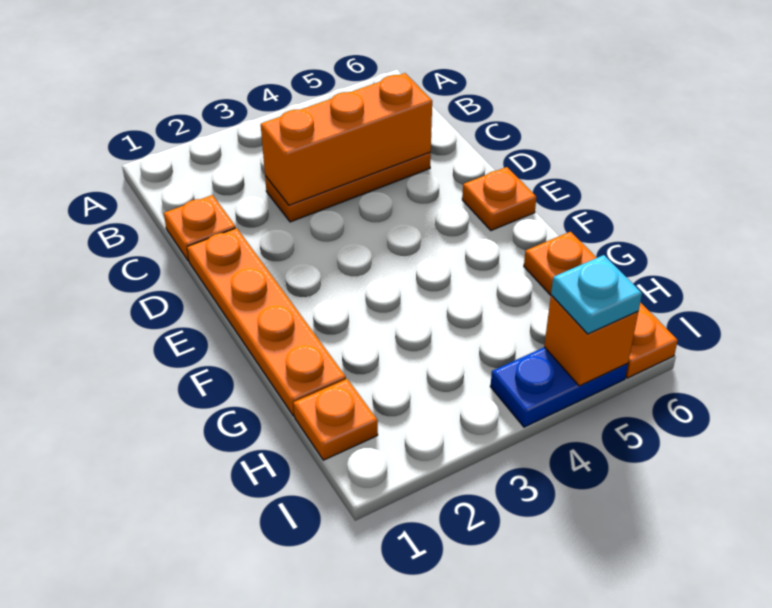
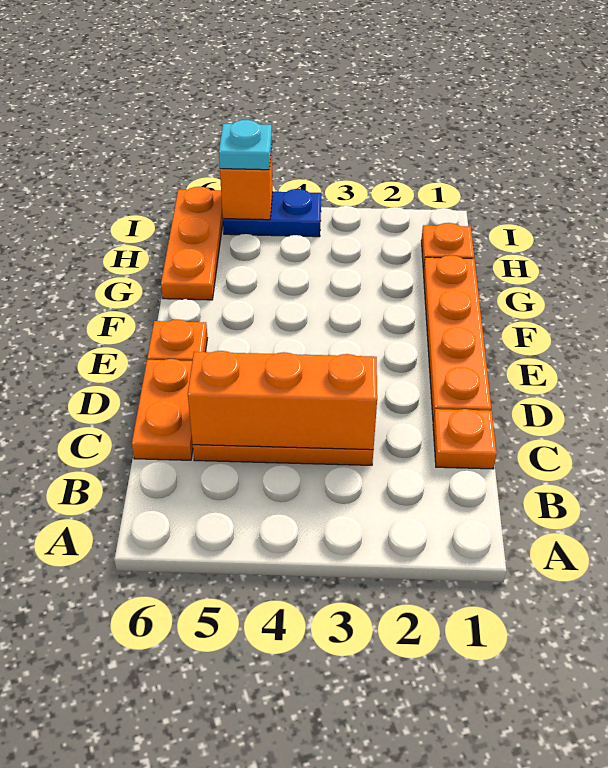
none -> orange plate C6:D6 level 1

